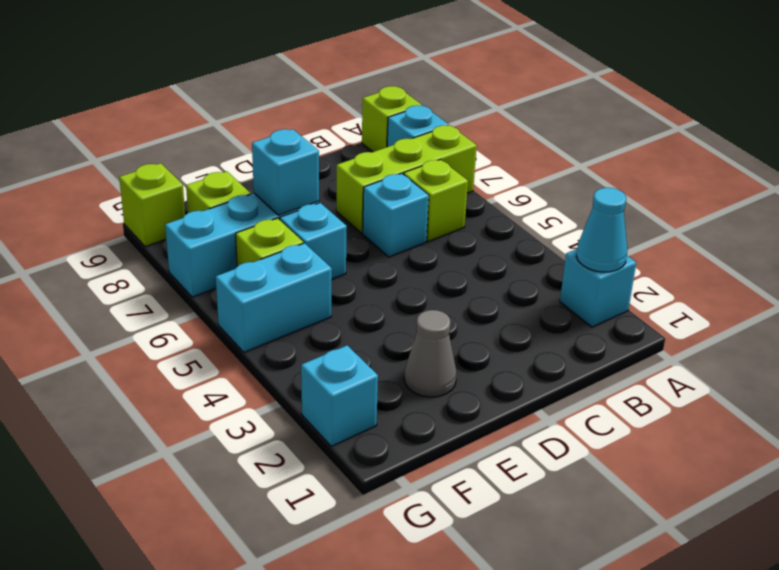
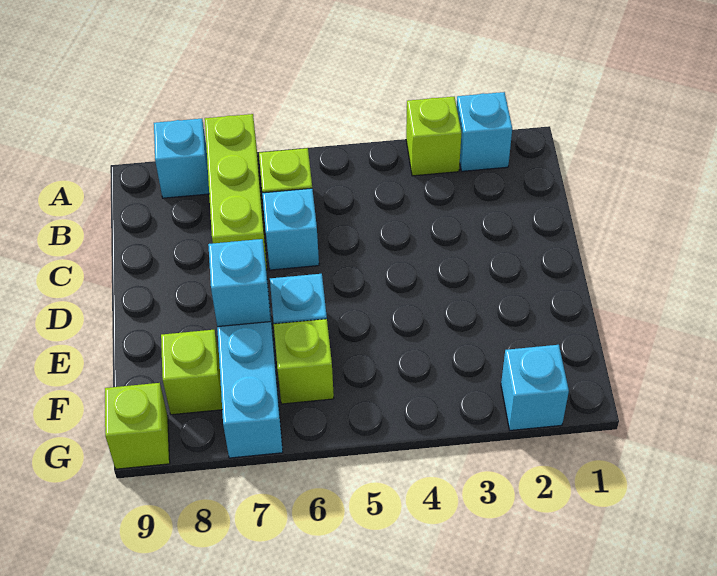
cyan cone A2 level 2 -> none
lime brick A9 level 1 -> lime brick A3 level 1
grey cone E2 level 1 -> none
cyan brick F5:G5 level 1 -> none

